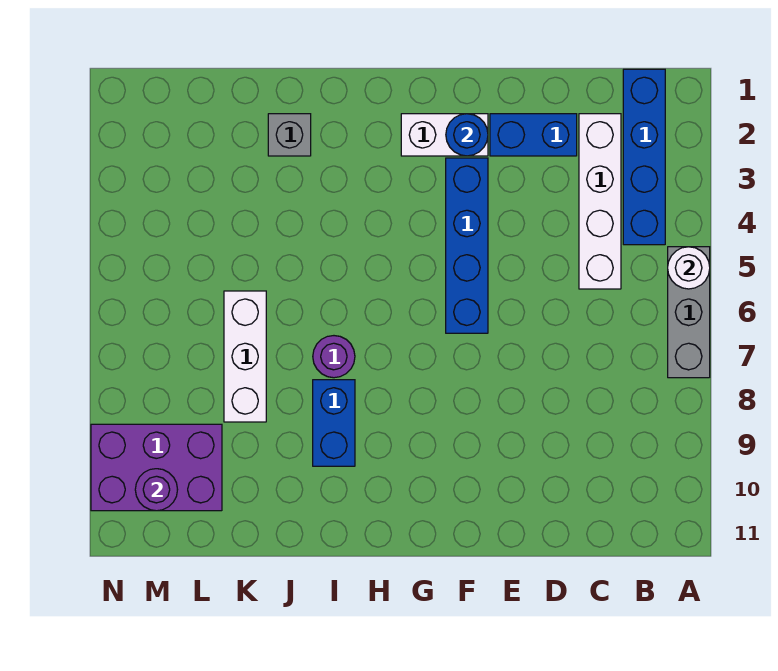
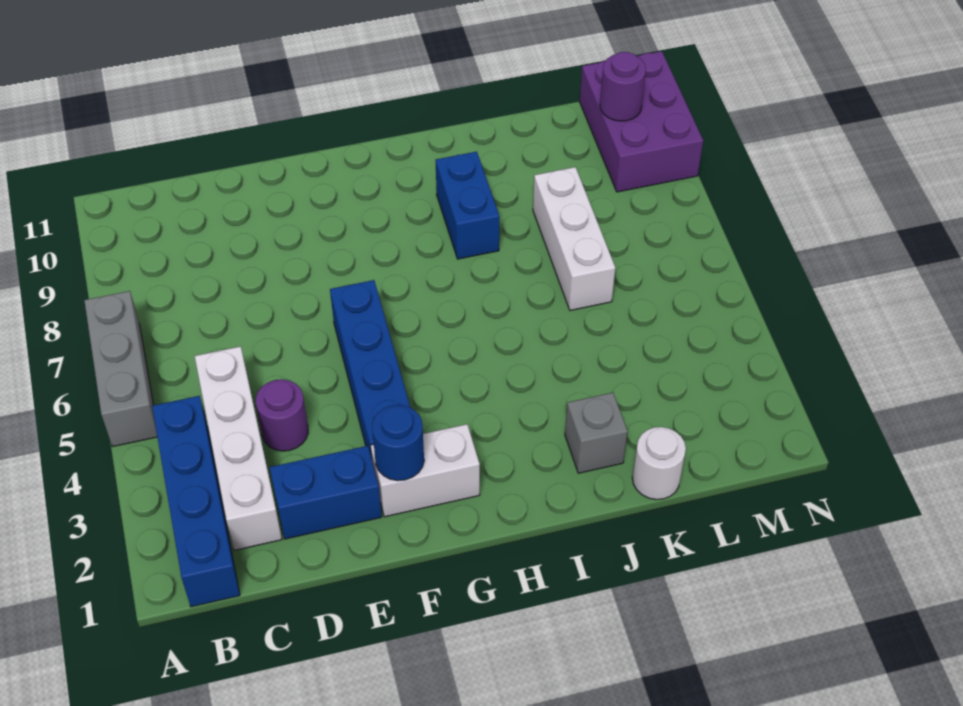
white round brick A5 level 2 -> white round brick K1 level 1
purple round brick I7 level 1 -> purple round brick D4 level 1
purple brick L9:N10 level 1 -> purple brick M9:N11 level 1

